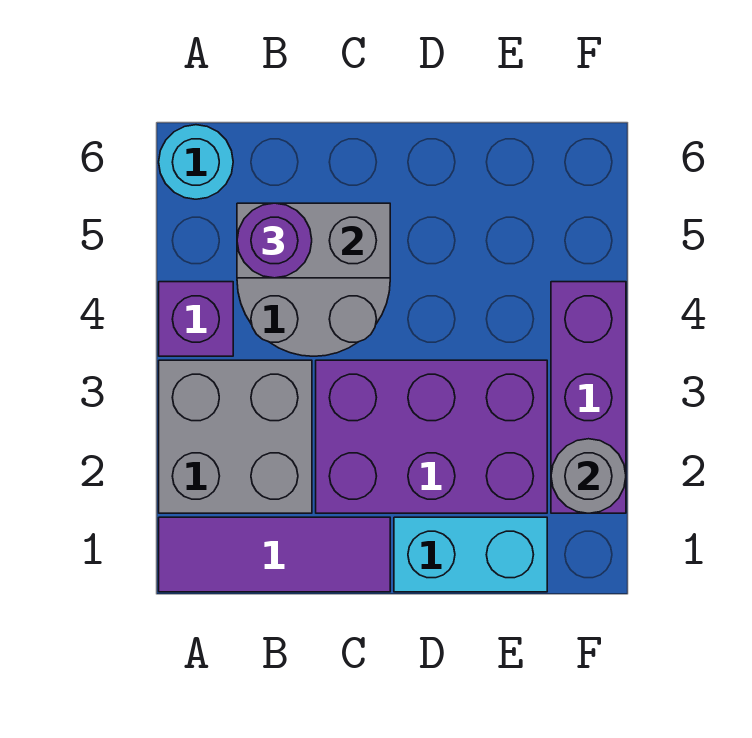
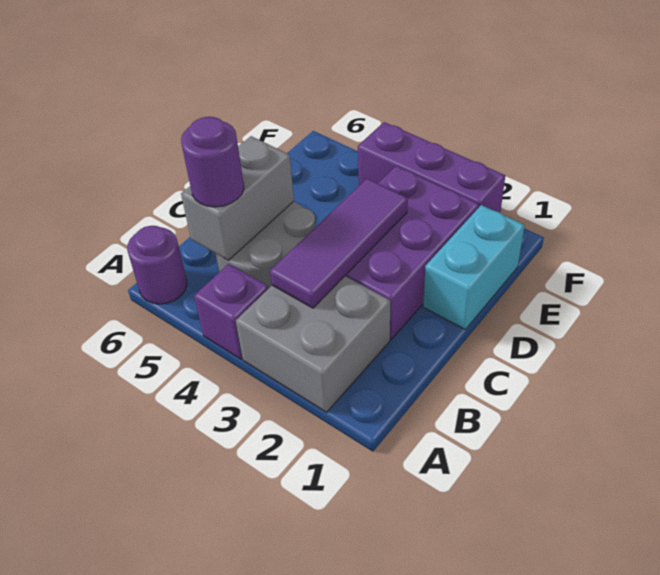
purple tile A1:C1 level 1 -> purple tile B3:D3 level 2
cyan round brick A6 level 1 -> purple round brick A6 level 1
grey round brick F2 level 2 -> none

